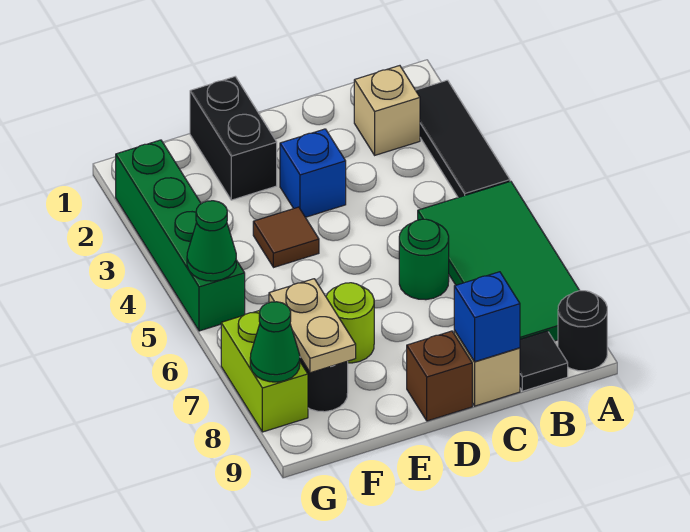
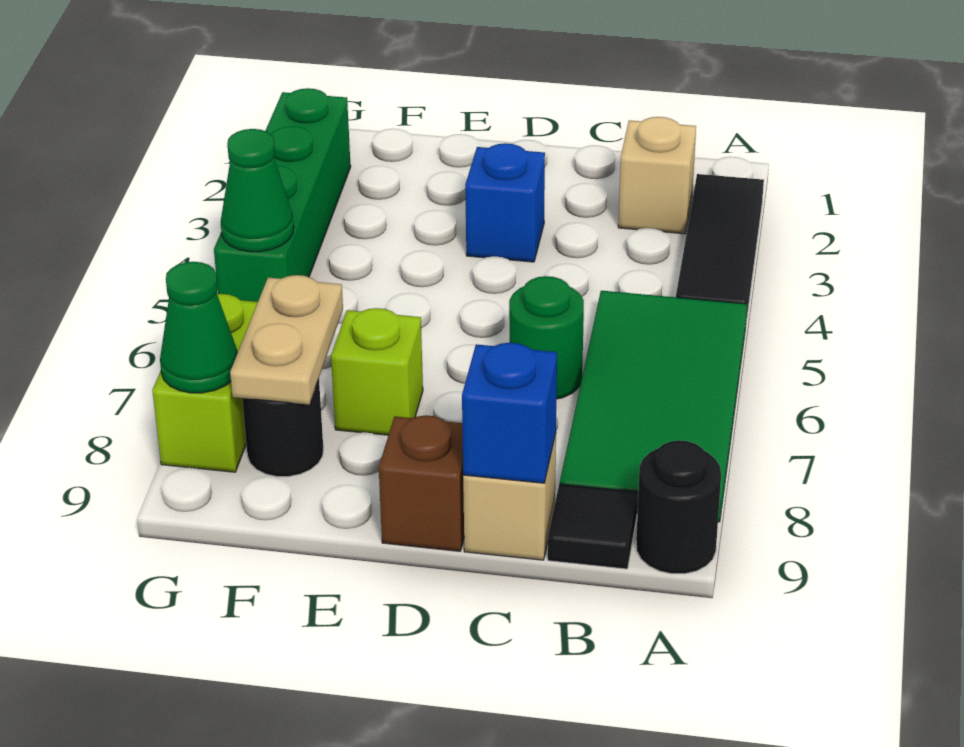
black brick E1:E2 level 1 -> none
brown tile E4 level 1 -> none
lime round brick E7 level 1 -> lime brick E7 level 1

